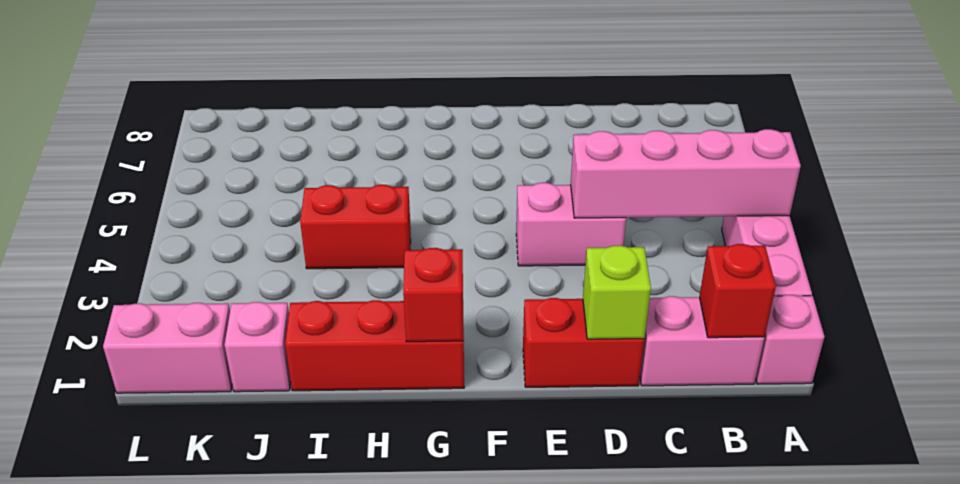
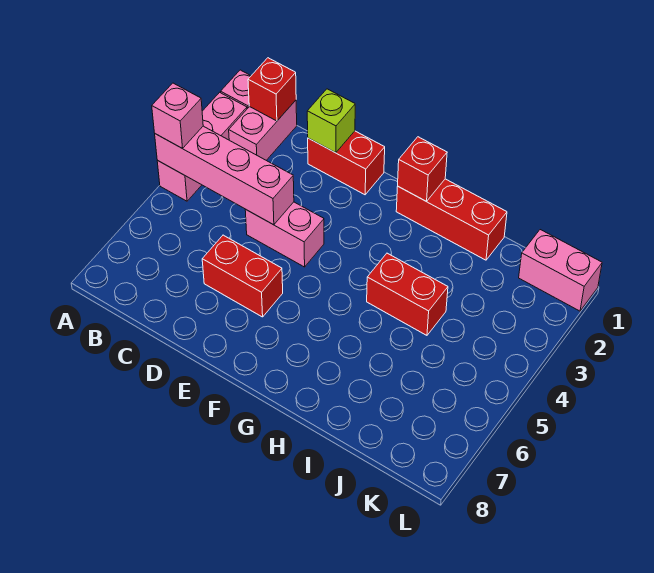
pink brick B1:C1 level 1 -> pink brick B1:B2 level 1
none -> red brick D6:E6 level 1
pink brick J1 level 1 -> pink brick A4 level 3

